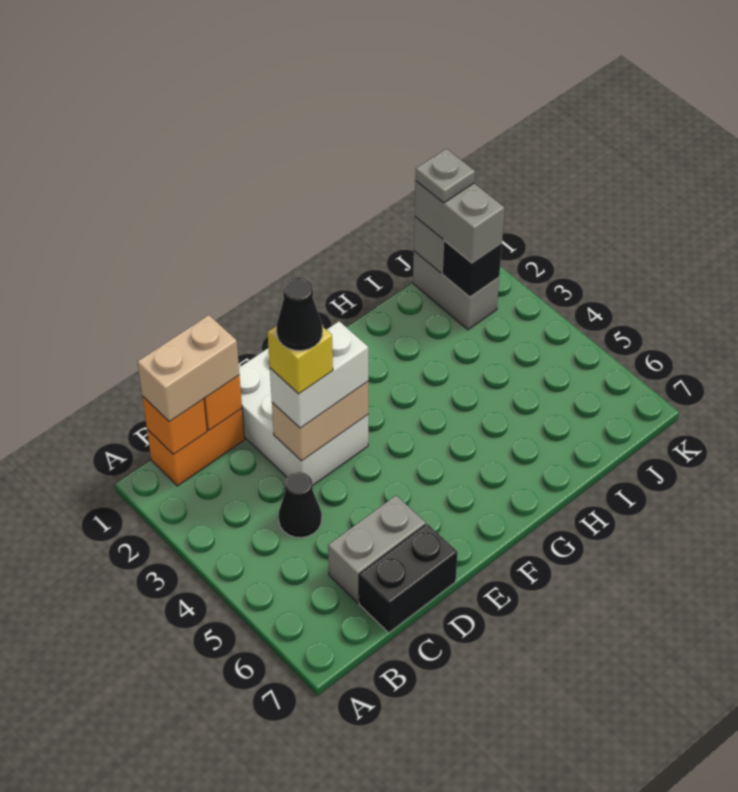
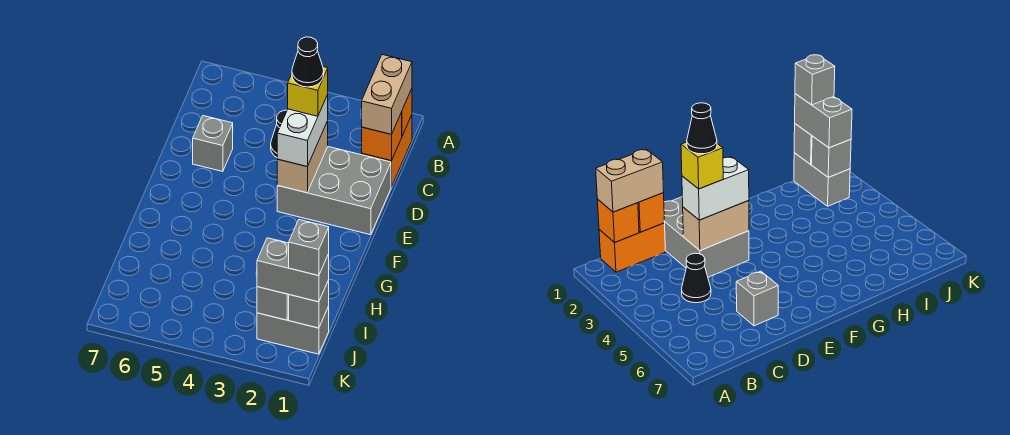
grey brick C6:D6 level 1 -> grey brick D6 level 1
black brick C7:D7 level 1 -> none
white brick D1:E3 level 1 -> grey brick D1:E3 level 1
grey plate J1 level 4 -> grey brick J1 level 4
black brick J2 level 2 -> grey brick J2 level 2

